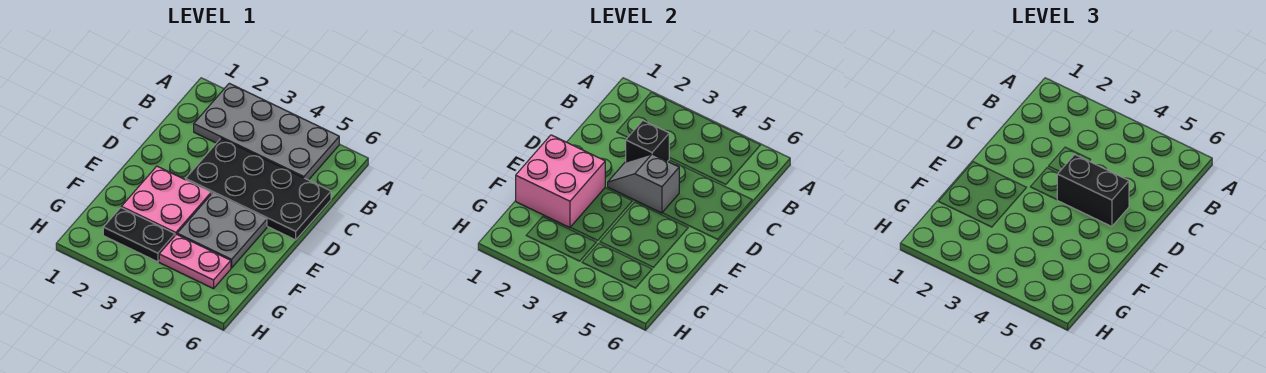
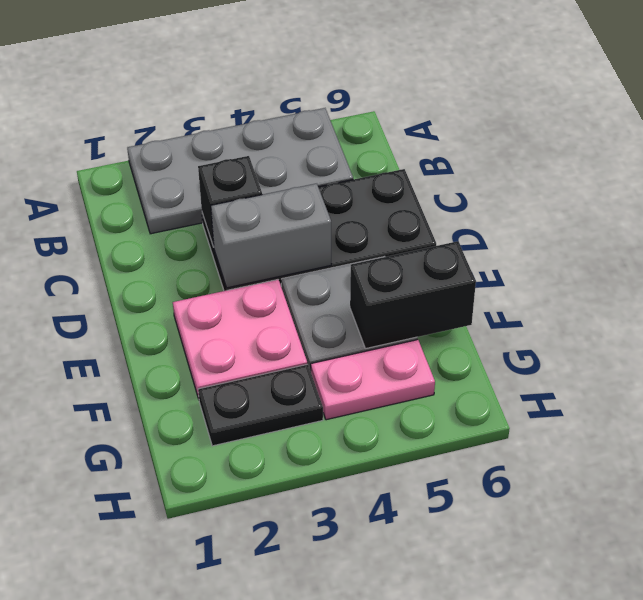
grey slope D3:D4 level 2 top 4 -> grey brick D3:D4 level 2
black brick D4:D5 level 3 -> black brick F5:F6 level 2
pink brick E1:F2 level 2 -> none

